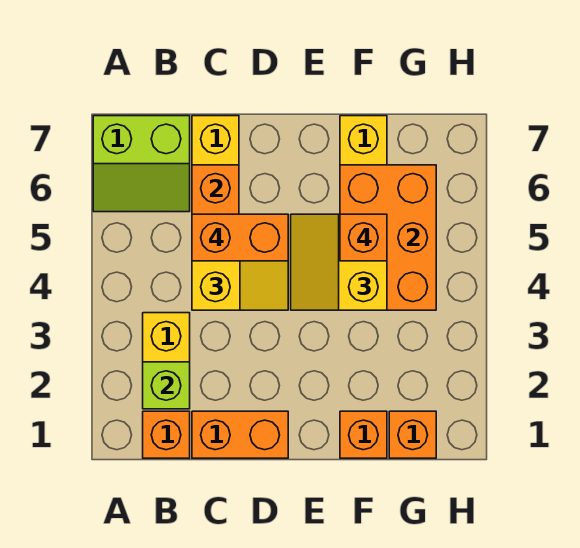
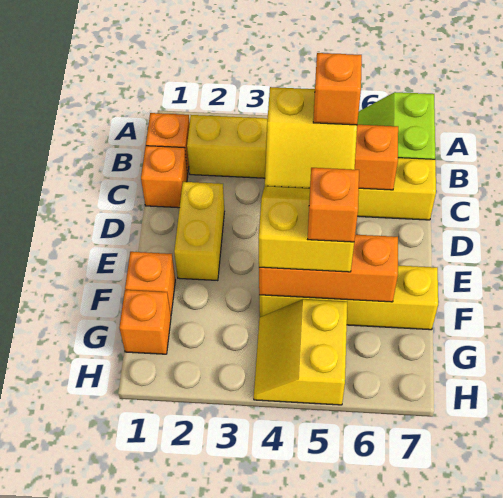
lime brick B2 level 2 -> none
orange brick C1:D1 level 1 -> orange brick C1 level 1
orange brick C5:D5 level 4 -> orange brick C5 level 4
none -> yellow brick D2:E2 level 1
orange brick F4:G6 level 2 -> orange brick F4:F6 level 2
none -> yellow slope G4:H5 level 1 top 5

